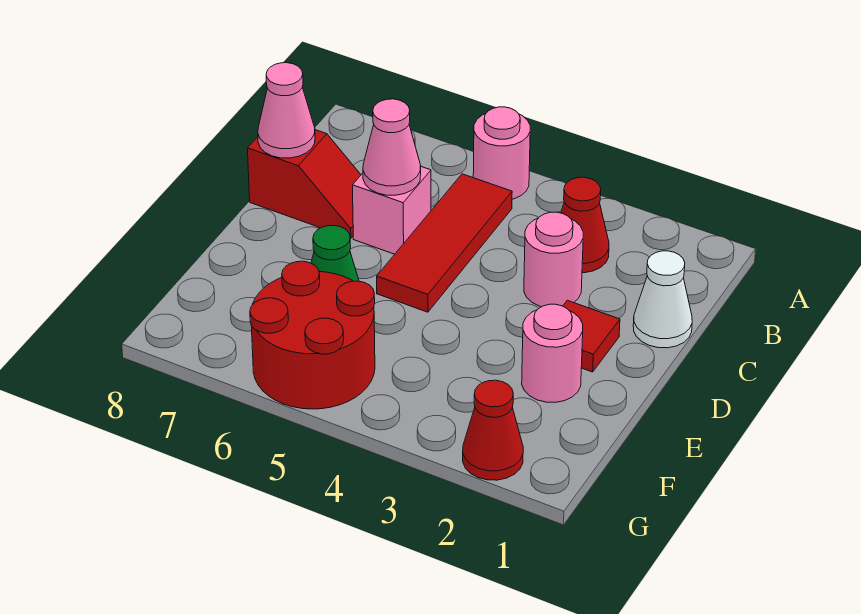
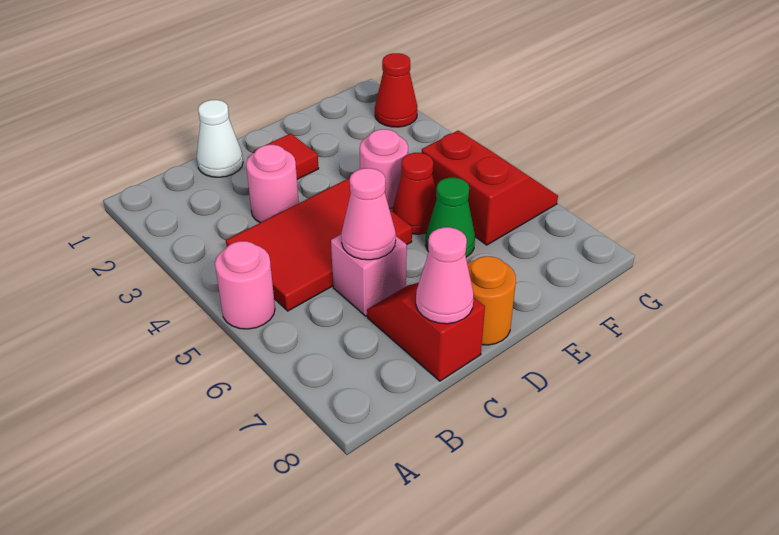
red cone B3 level 1 -> red cone E5 level 1
red tile B5:D5 level 1 -> red tile B4:D5 level 1
none -> orange round brick D8 level 1
pink round brick E2 level 1 -> pink round brick E4 level 1
red round brick F5:G6 level 1 -> red slope F5:G6 level 1 top F

